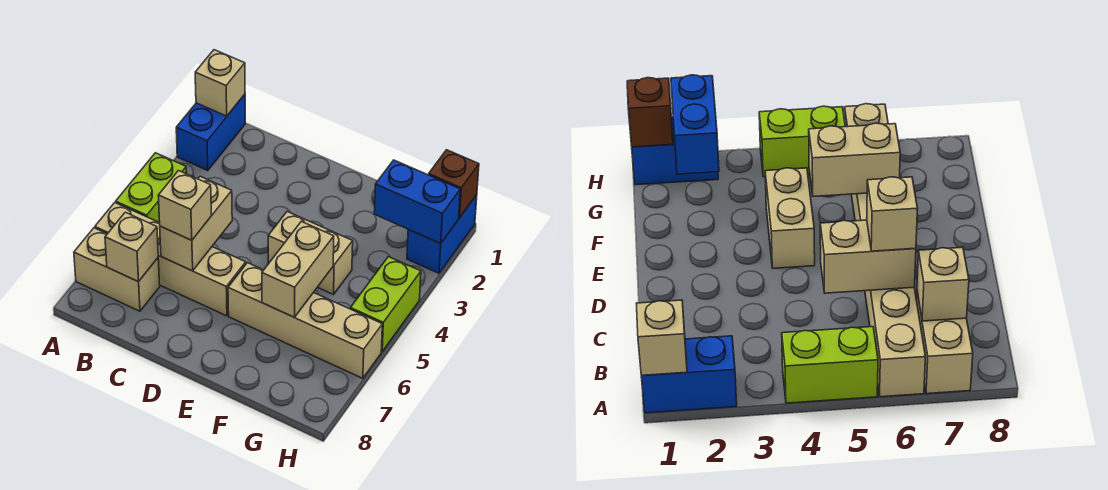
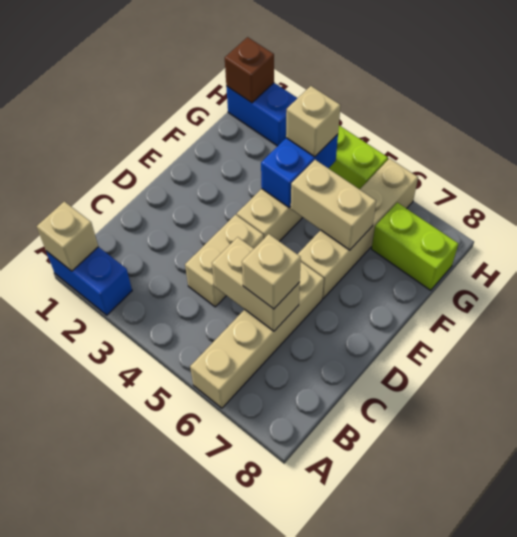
lime brick A4:A5 level 1 -> lime brick G7:G8 level 1
tan brick A7:B7 level 1 -> tan brick C4:D4 level 1
tan brick B7 level 2 -> tan brick G4 level 3
blue brick G2:H2 level 2 -> blue brick F4:G4 level 2

